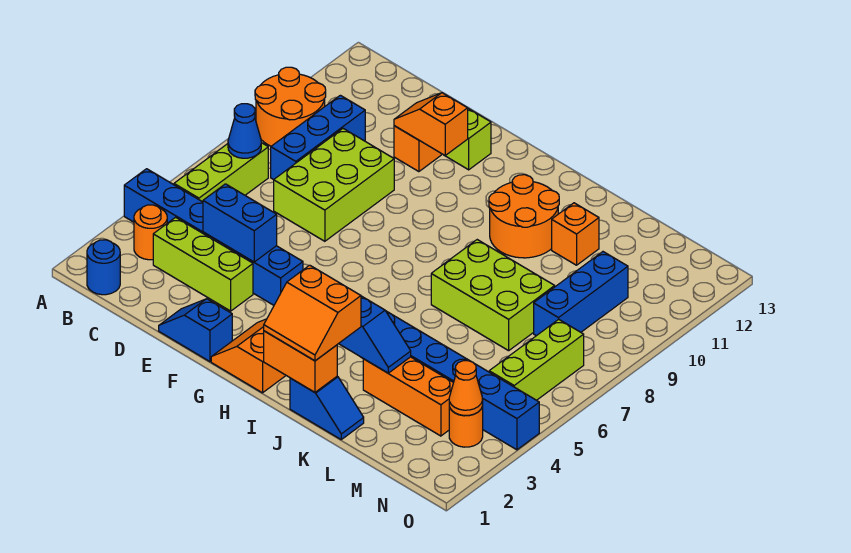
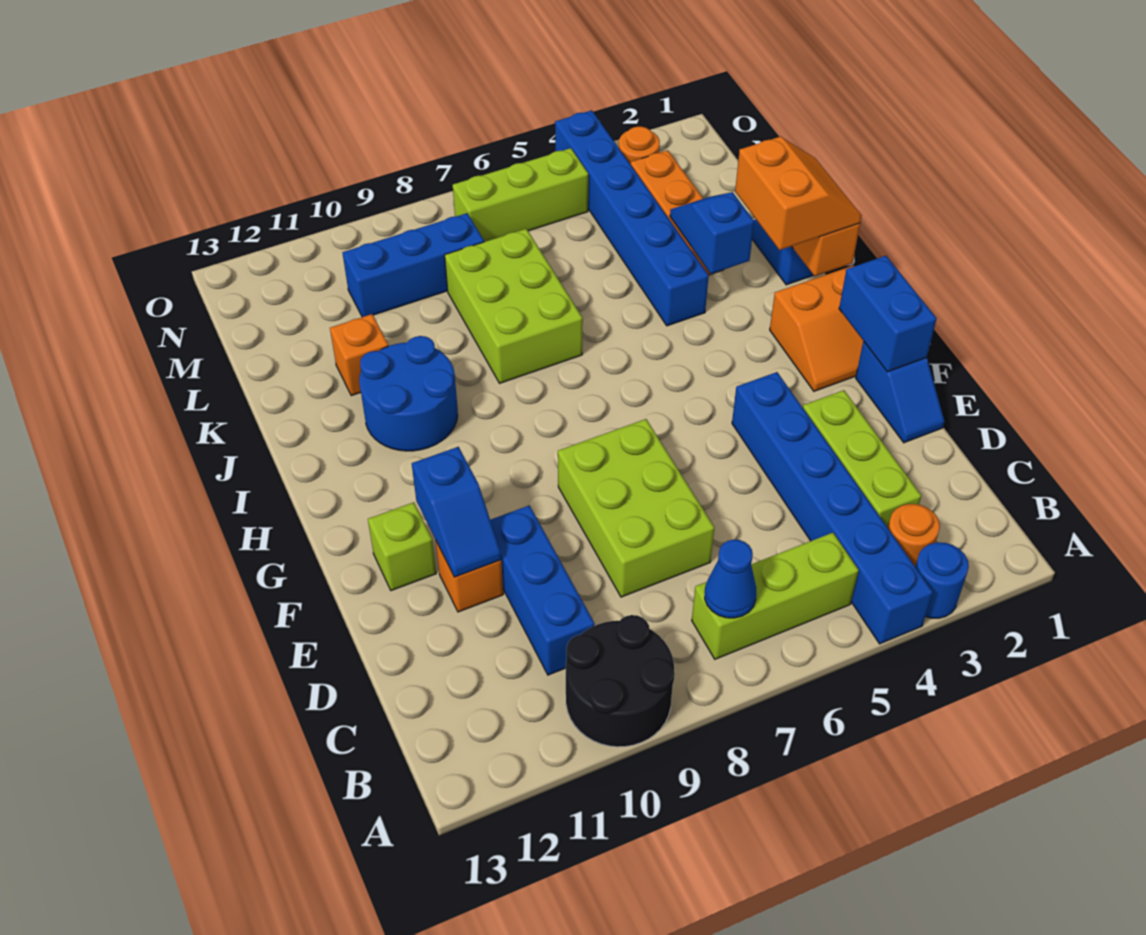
orange round brick A9:B10 level 1 -> black round brick A9:B10 level 1
blue round brick B1 level 1 -> blue round brick A3 level 1
blue brick C8:C10 level 1 -> blue brick C10:E10 level 1
blue brick D4:E4 level 2 -> blue brick F1:G1 level 2
lime brick D7:E9 level 1 -> lime brick D7:F8 level 1
orange slope E11:F11 level 2 top F -> blue slope E11:F11 level 2 top F
orange round brick I10:J11 level 1 -> blue round brick I10:J11 level 1
orange cone N3 level 2 -> none

